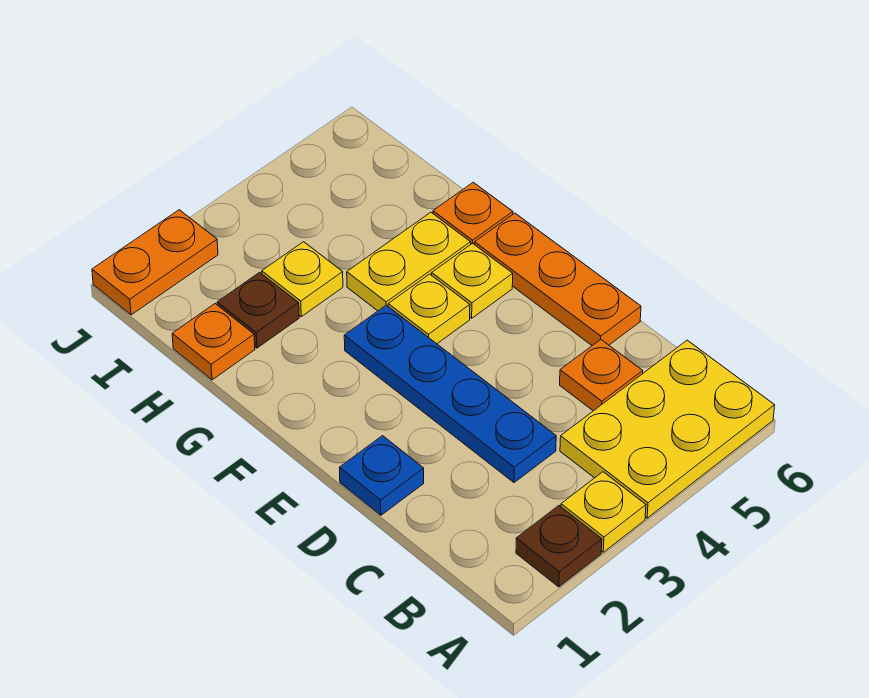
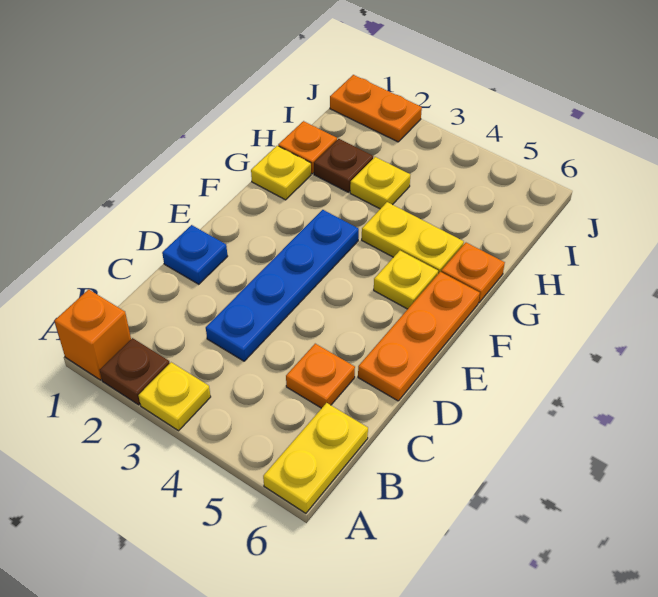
none -> orange brick A1 level 1
yellow plate A4:B6 level 1 -> yellow plate A6:B6 level 1
yellow plate F4 level 1 -> yellow plate G1 level 1

